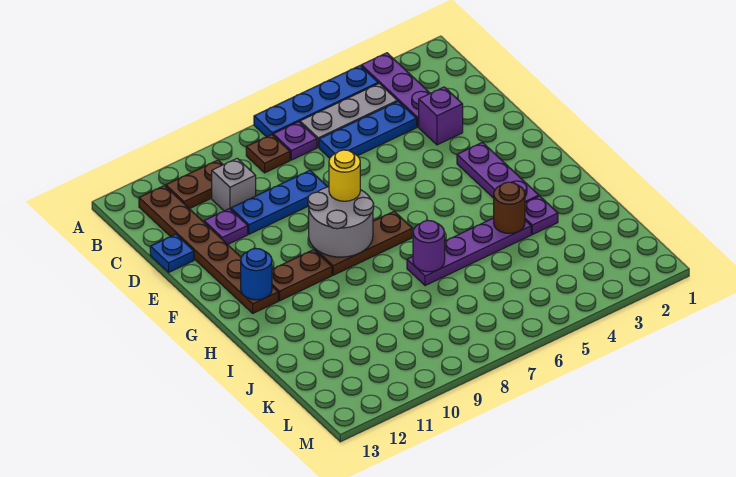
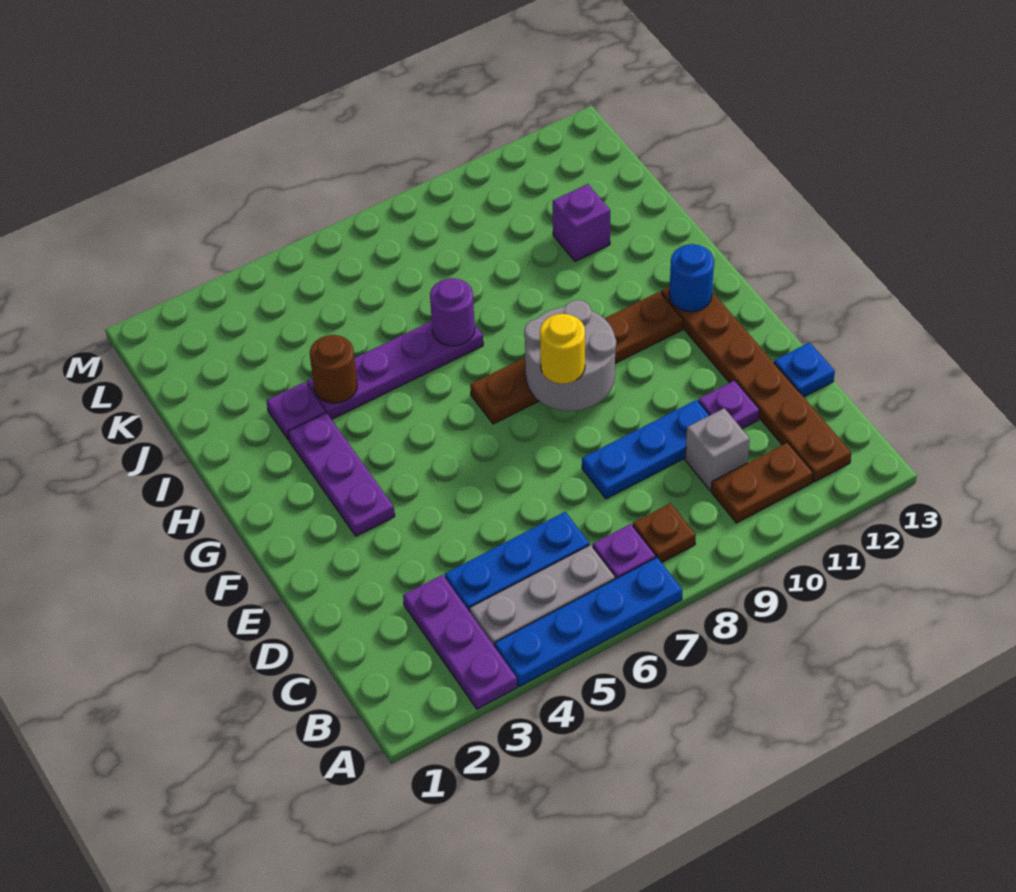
purple brick D3 level 1 -> purple brick J11 level 1

